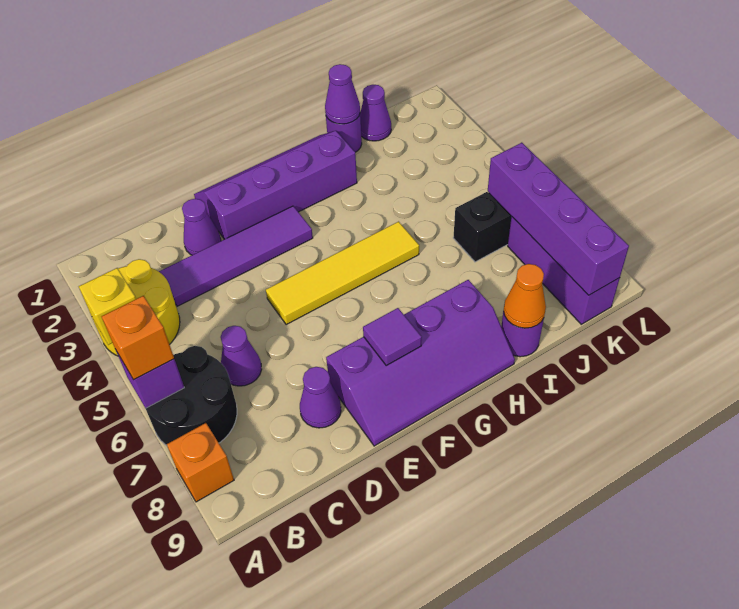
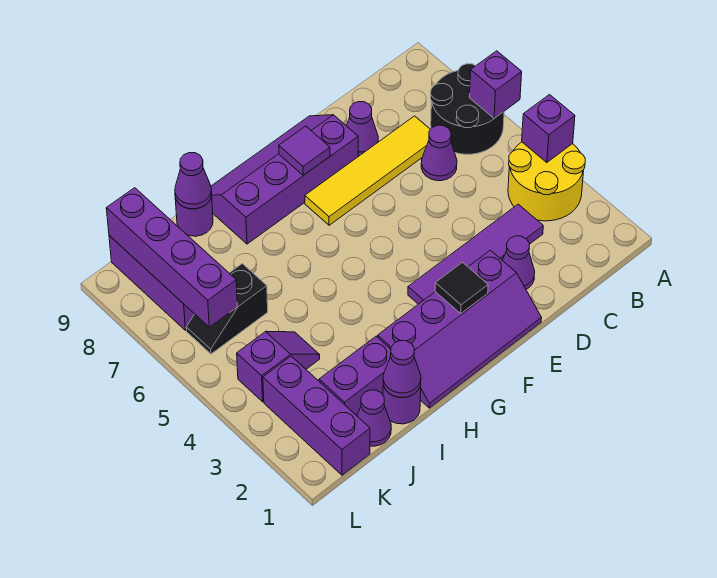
yellow brick A4 level 2 -> purple brick A4 level 2
orange brick A6 level 3 -> none
orange brick A8 level 1 -> none
yellow tile E5:H5 level 1 -> yellow tile C7:F7 level 1
none -> black tile F2 level 2
none -> purple brick I2:J2 level 1
orange cone I9 level 2 -> purple cone I9 level 2
none -> purple slope J4:K4 level 1 top K
none -> purple brick K1:K3 level 1

